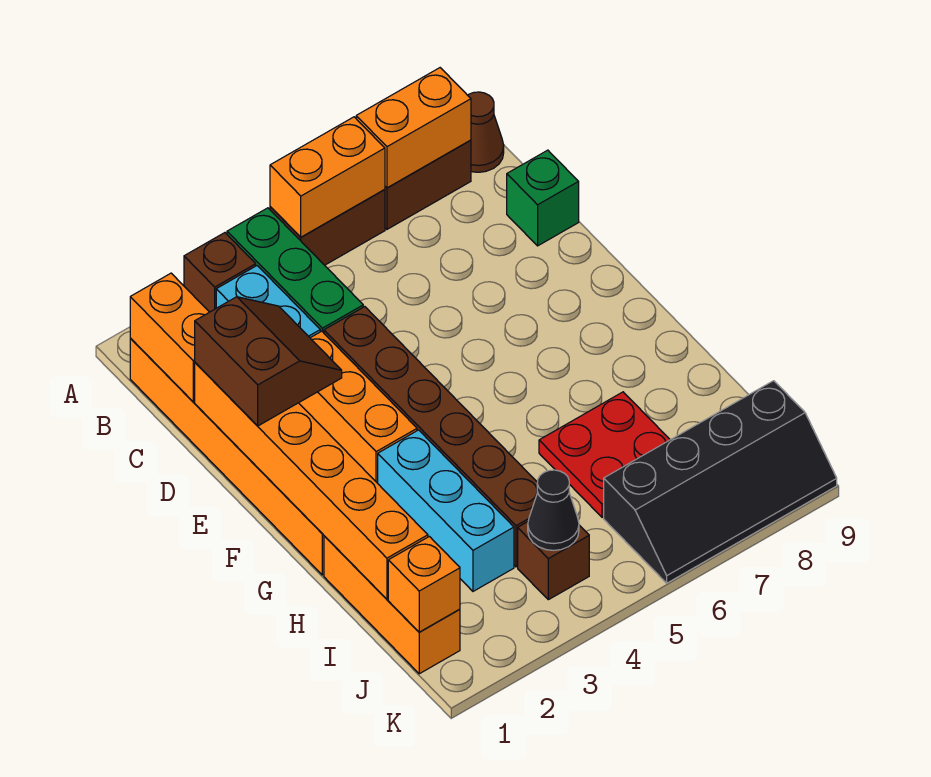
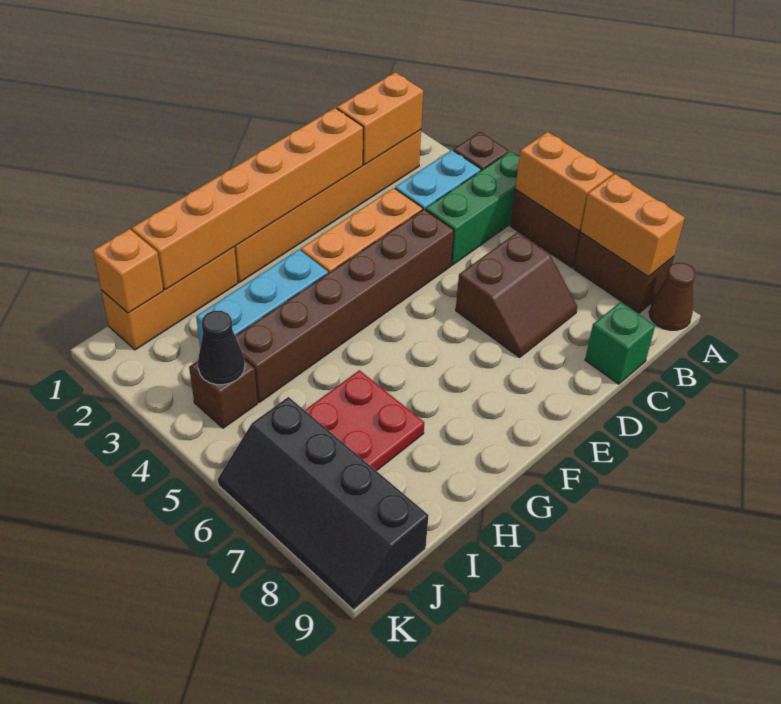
brown slope D1:E2 level 3 top 1 -> brown slope C6:D7 level 1 top 6

